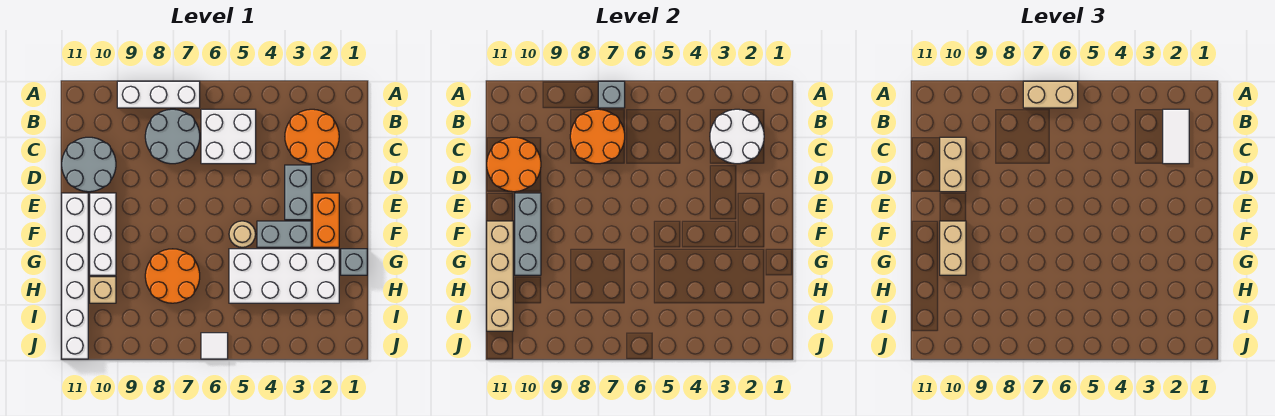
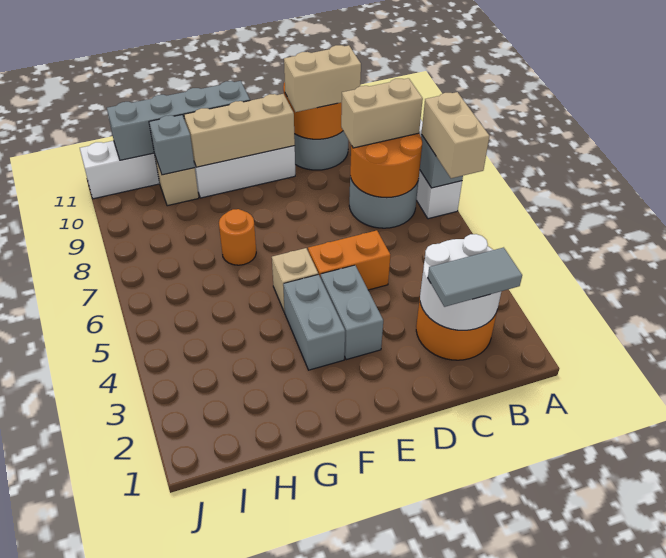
white tile B2:C2 level 3 -> grey tile B2:C2 level 3
white brick B5:C6 level 1 -> none
grey brick D3:E3 level 1 -> grey brick E3:E4 level 1
orange brick E2:F2 level 1 -> orange brick D5:E5 level 1
grey brick E10:G10 level 2 -> tan brick E10:G10 level 2
tan round brick F5 level 1 -> tan brick F5 level 1
tan brick F10:G10 level 3 -> tan brick B8:C8 level 3
tan brick F11:I11 level 2 -> grey brick F11:I11 level 2
grey brick G1 level 1 -> grey brick H10 level 2
white brick G2:H5 level 1 -> none
orange round brick G7:H8 level 1 -> orange round brick G7 level 1
white tile J6 level 1 -> none

